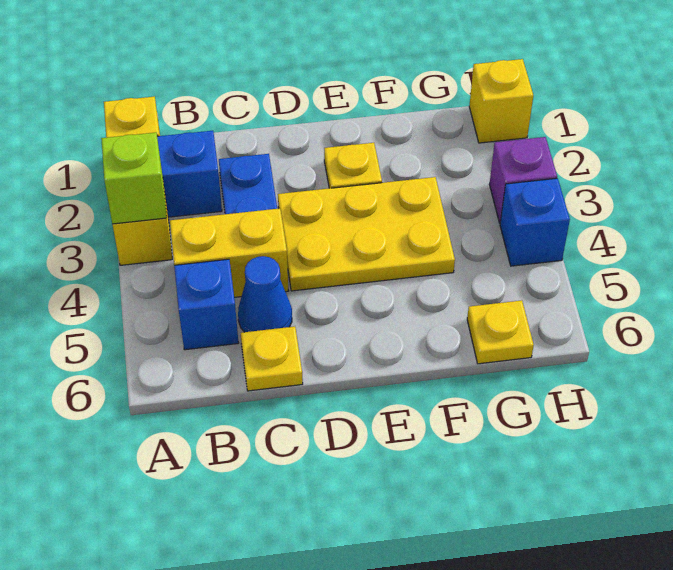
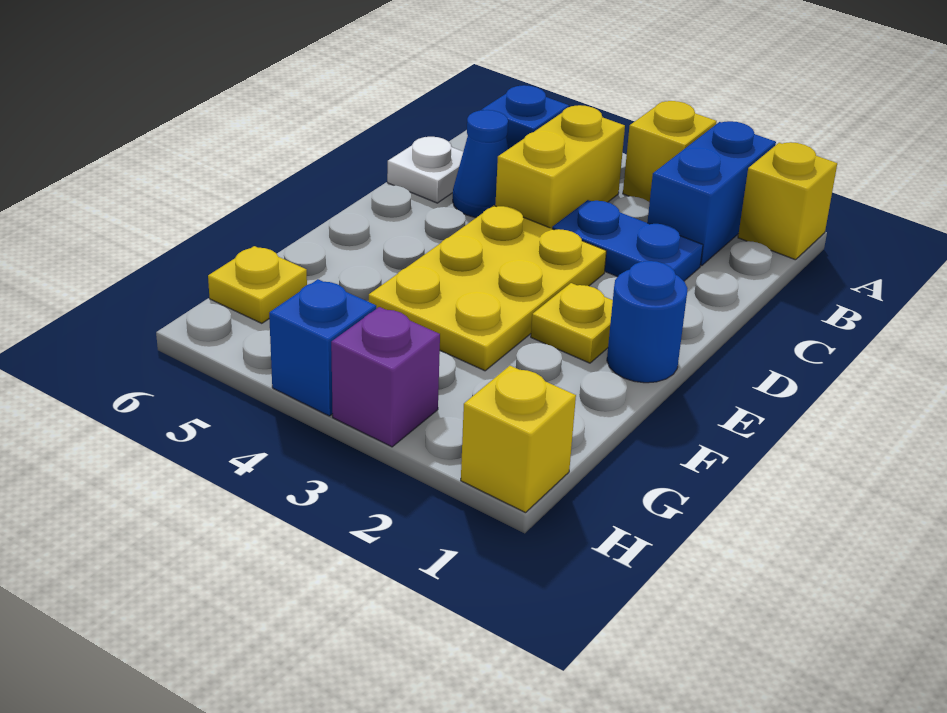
lime brick A3 level 2 -> none
yellow plate C6 level 1 -> white plate C6 level 1
none -> blue round brick E1 level 1

